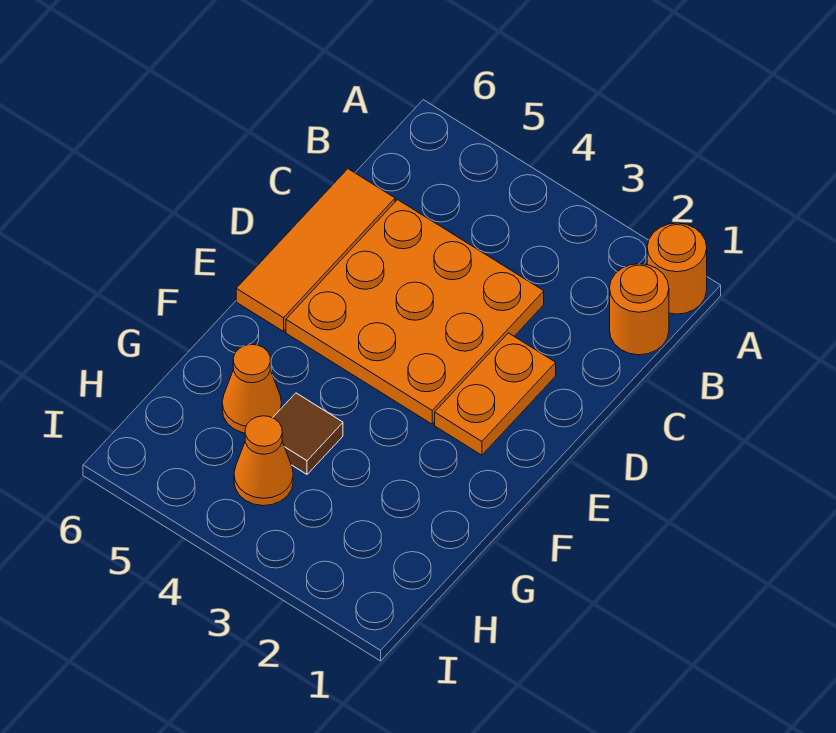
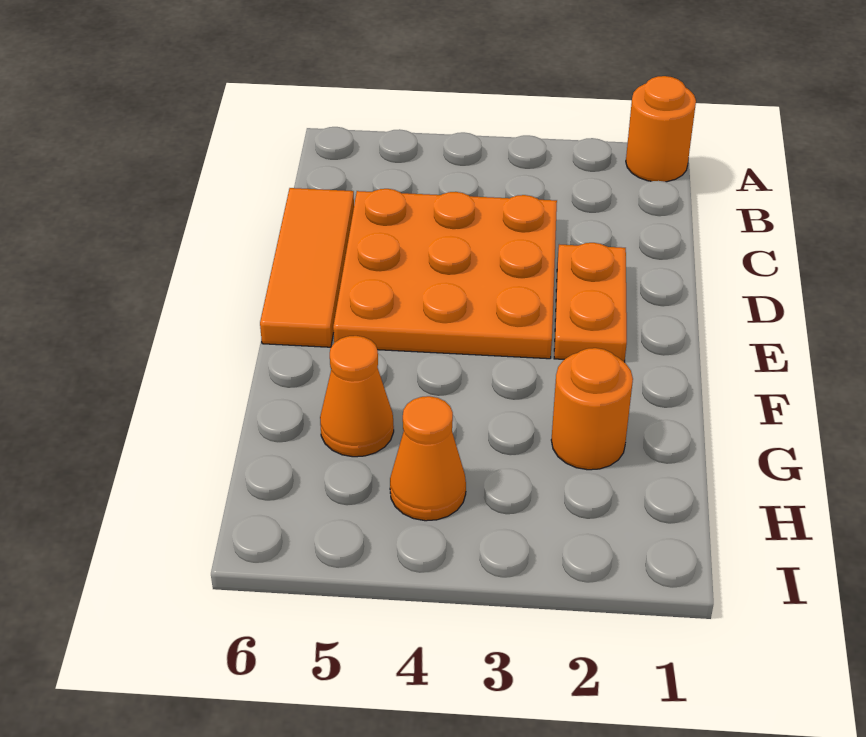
orange round brick B1 level 1 -> orange round brick G2 level 1
brown tile G4 level 1 -> none

